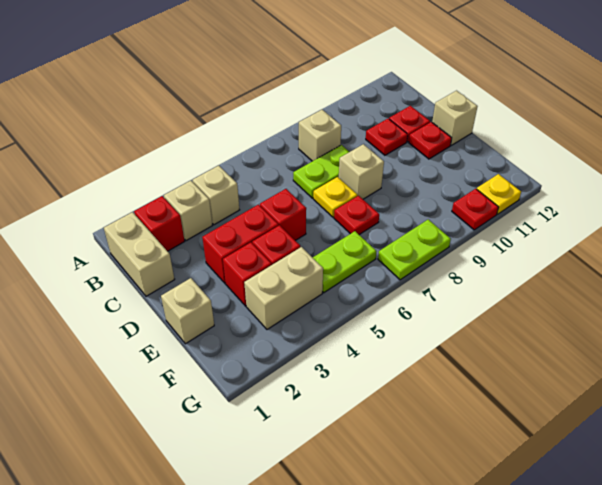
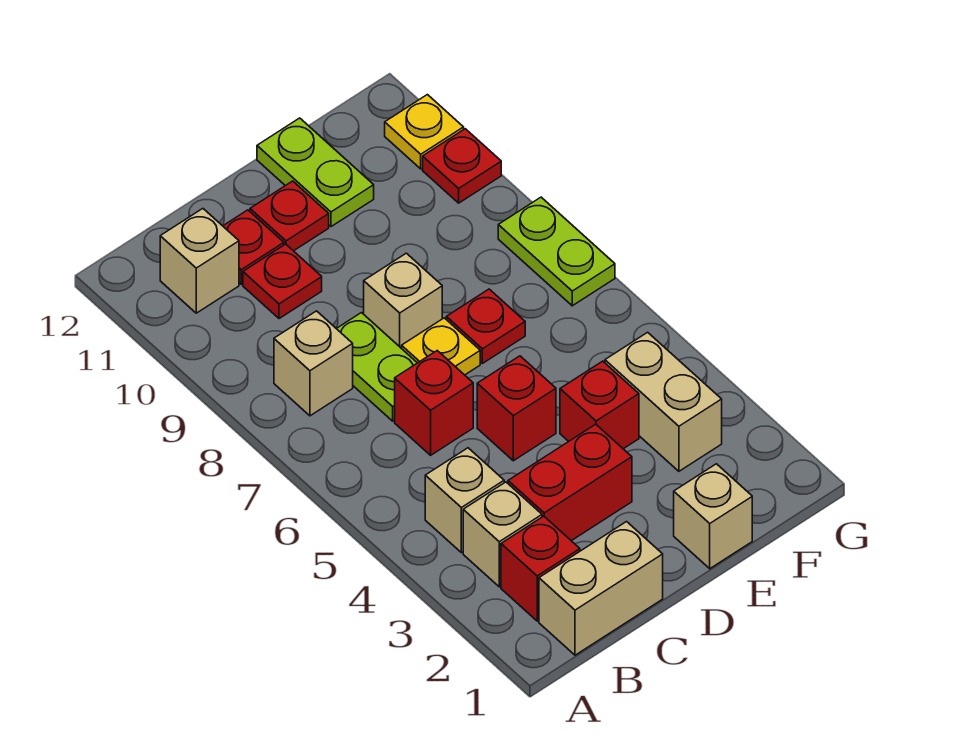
red brick D3:D4 level 1 -> red brick C3:D3 level 1
tan brick D12 level 1 -> tan brick B11 level 1
red brick E3 level 1 -> red brick C6 level 1
lime plate F5:F6 level 1 -> lime plate E11:E12 level 1

